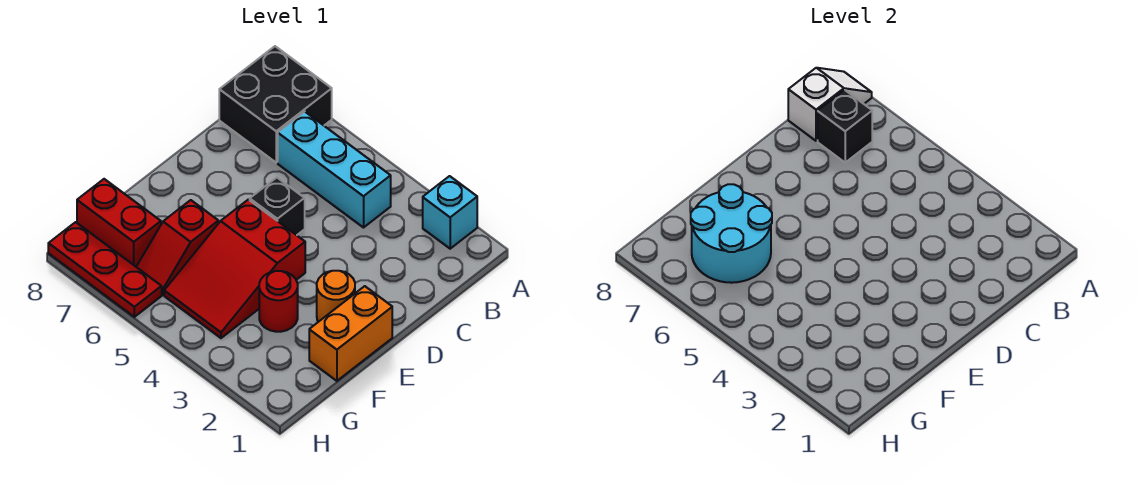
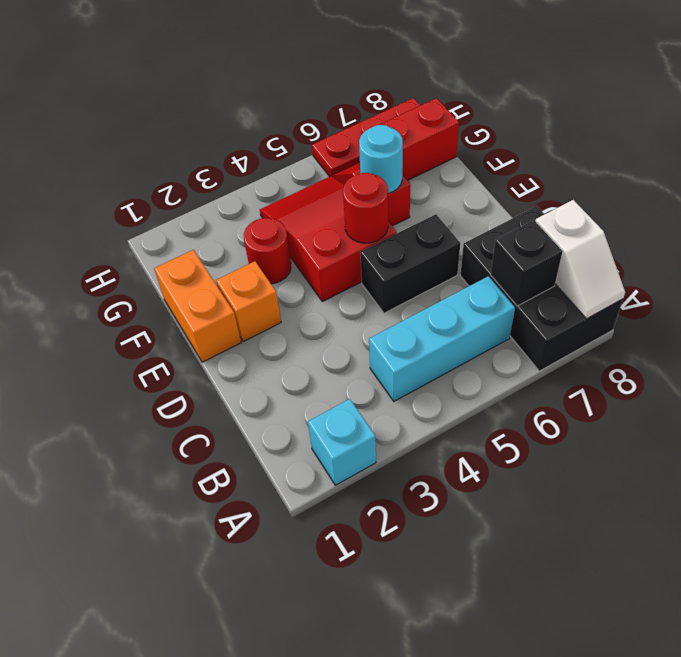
black brick A7:B8 level 1 -> black brick A7:C8 level 1
black brick D5 level 1 -> black brick D5:D6 level 1
orange round brick E2 level 1 -> orange brick E2 level 1
none -> red round brick E5 level 2
cyan round brick F6:G7 level 2 -> cyan round brick F6 level 2

